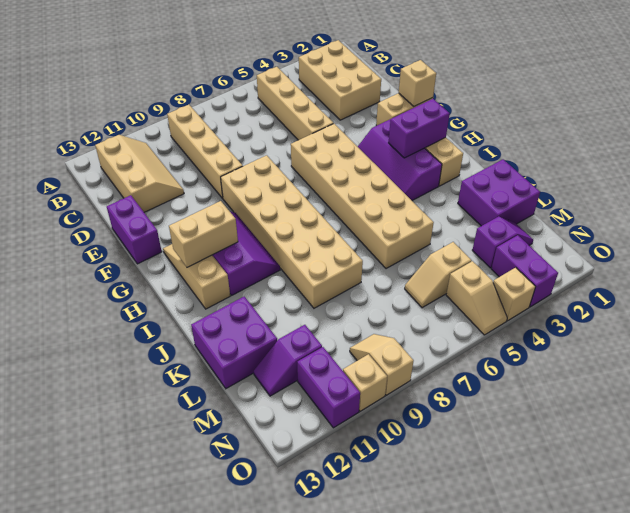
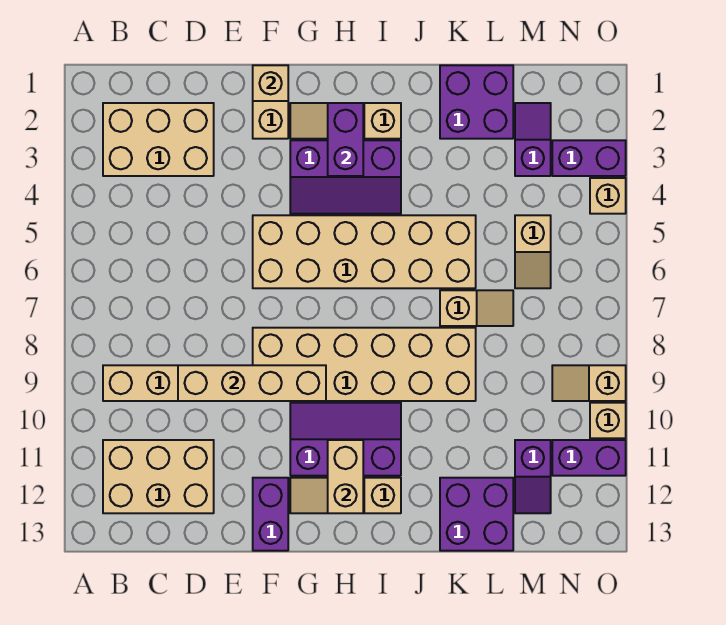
tan brick B5:E5 level 1 -> tan brick D9:G9 level 2
tan slope B11:D12 level 1 top 12 -> tan brick B11:D12 level 1
purple brick E13:F13 level 1 -> purple brick F12:F13 level 1
tan slope N5:O5 level 1 top N -> tan slope K7:L7 level 1 top K

